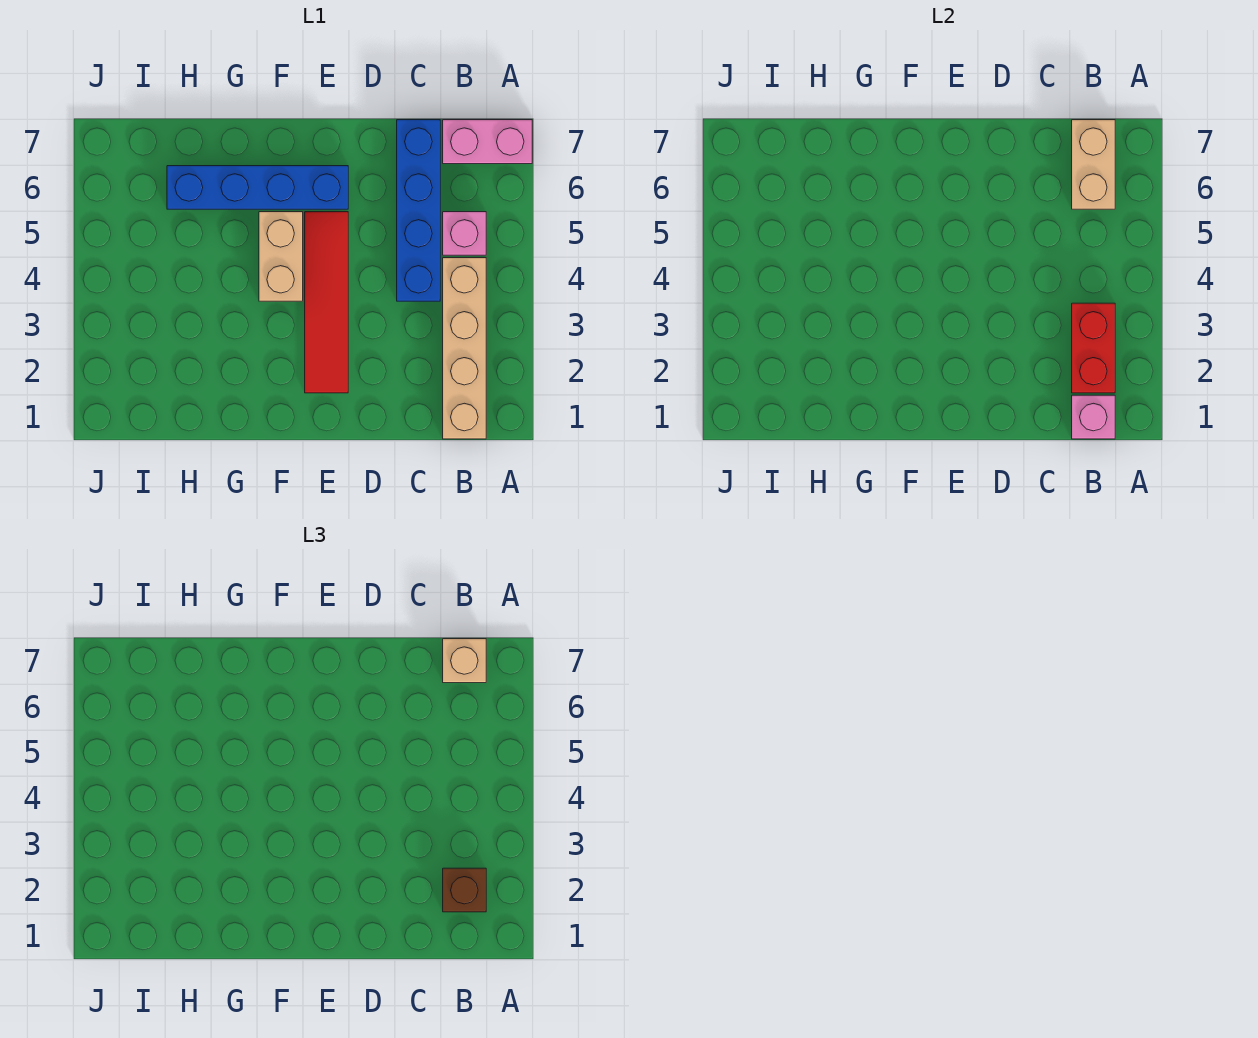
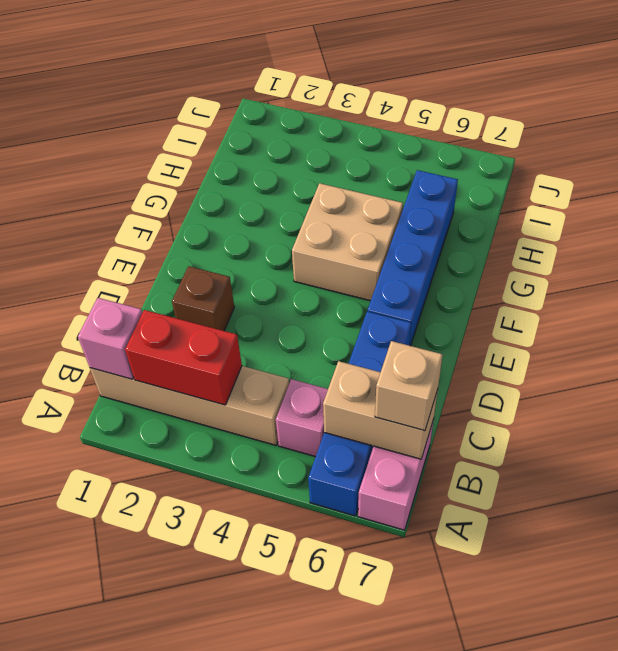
brown brick B2 level 3 -> brown brick D2 level 1
blue brick C4:C7 level 1 -> blue brick A6:D6 level 1
red tile E2:E5 level 1 -> none
tan brick F4:F5 level 1 -> tan brick F4:G5 level 1

